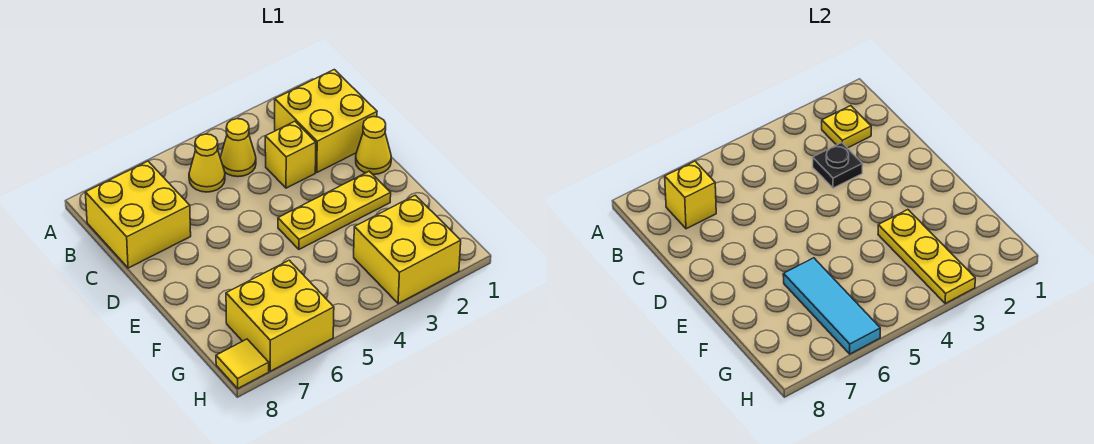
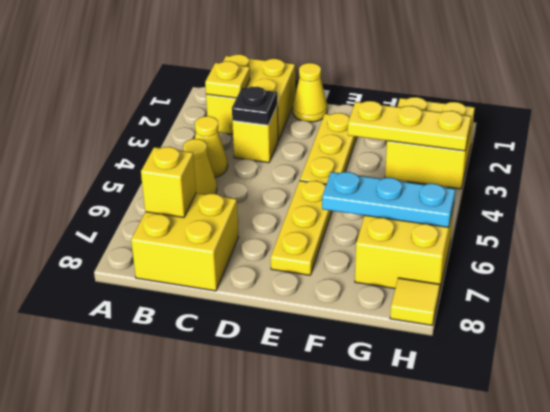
none -> yellow plate E5:E7 level 1
cyan tile F6:H6 level 2 -> cyan plate F6:H6 level 2

